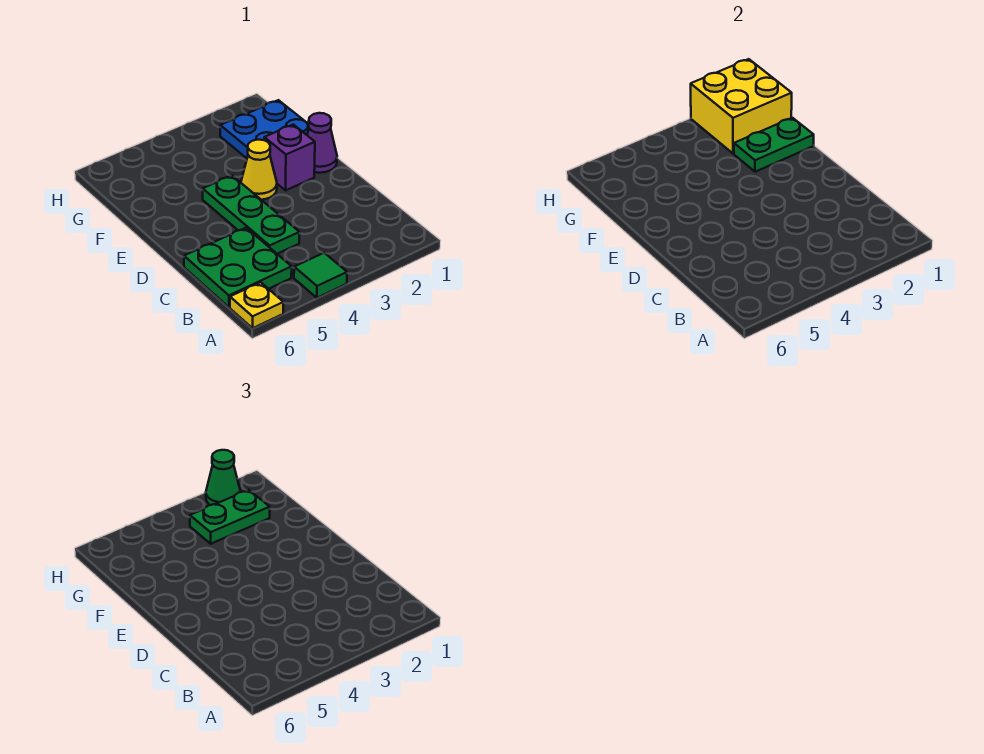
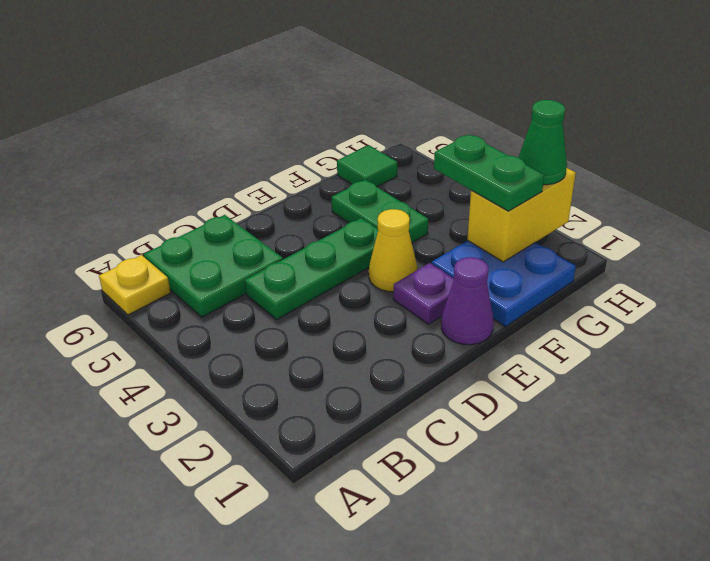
green tile A4 level 1 -> green tile G6 level 1
purple brick E2 level 1 -> purple plate E2 level 1
green plate F1:F2 level 2 -> green plate F4:F5 level 1
yellow brick G1:H2 level 2 -> yellow brick G2:H2 level 2

